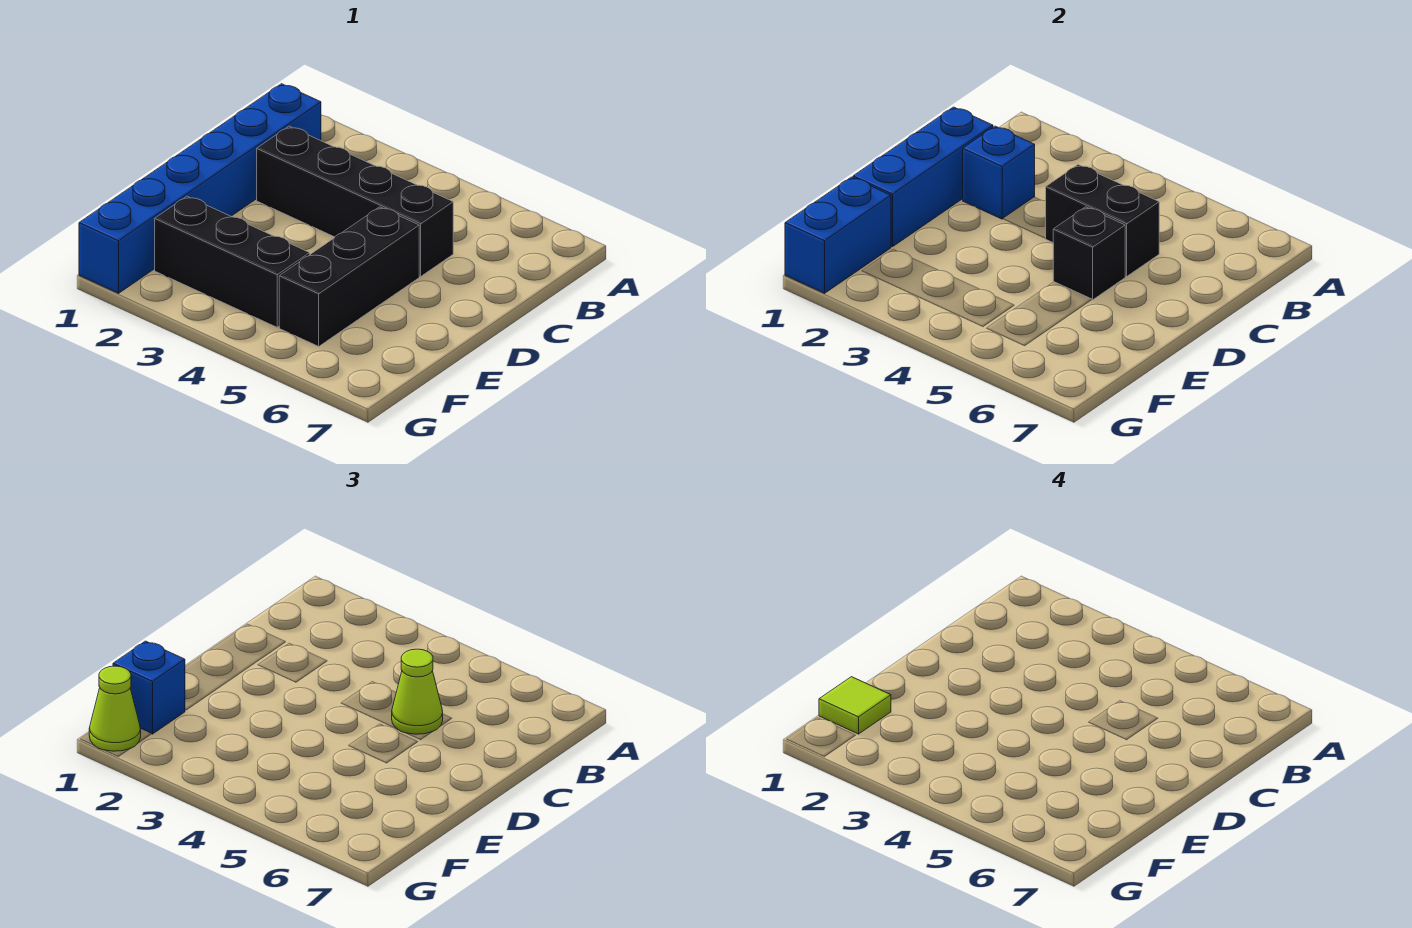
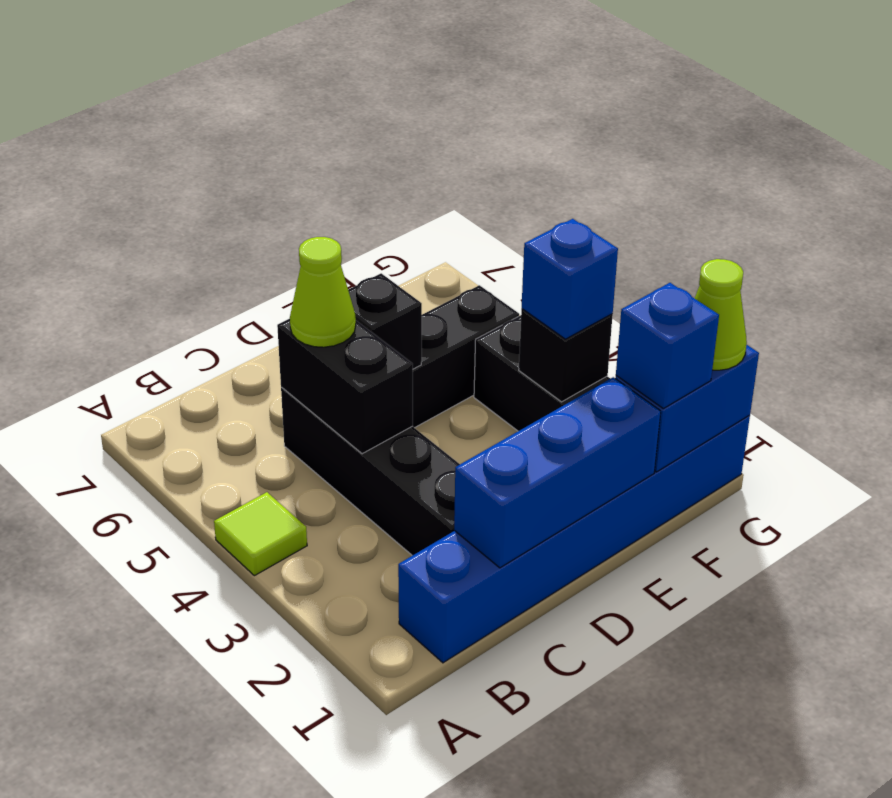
blue brick C2 level 2 -> blue brick F3 level 3
lime tile F1 level 4 -> lime tile A4 level 1
none -> black brick F3 level 2

